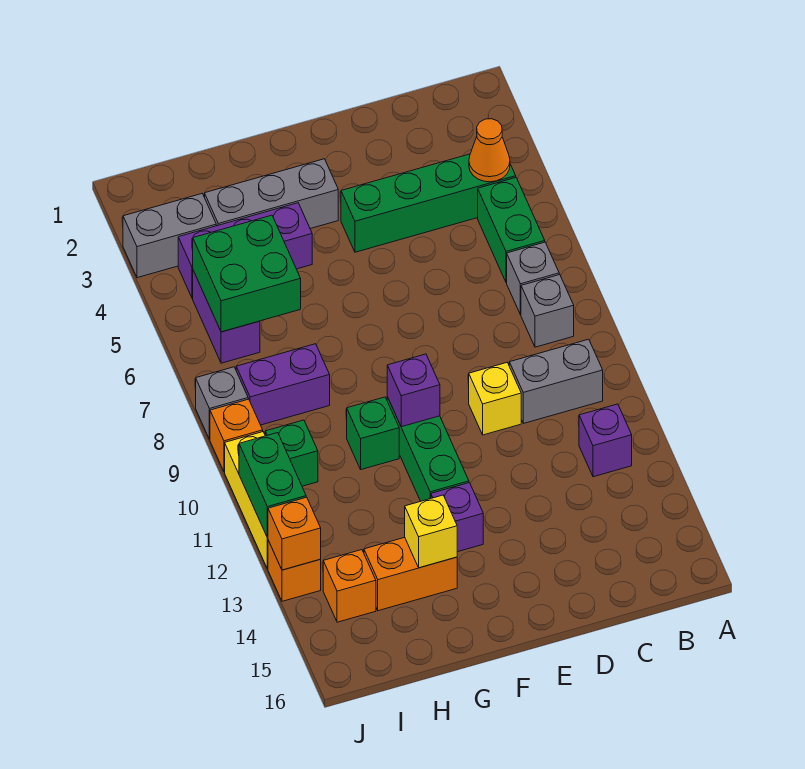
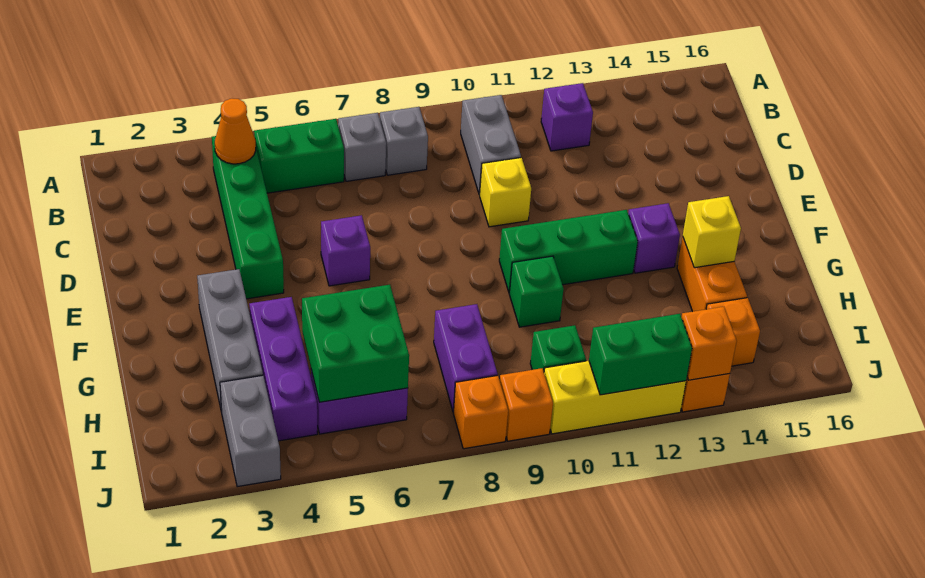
purple brick F10 level 2 -> purple brick E6 level 1
grey brick J8 level 1 -> orange brick J8 level 1

